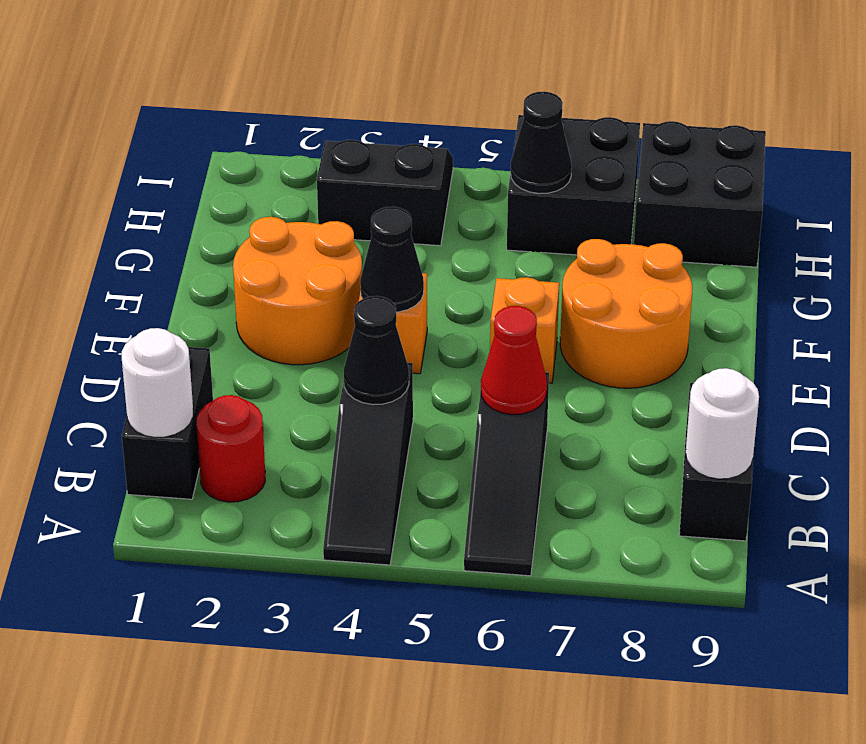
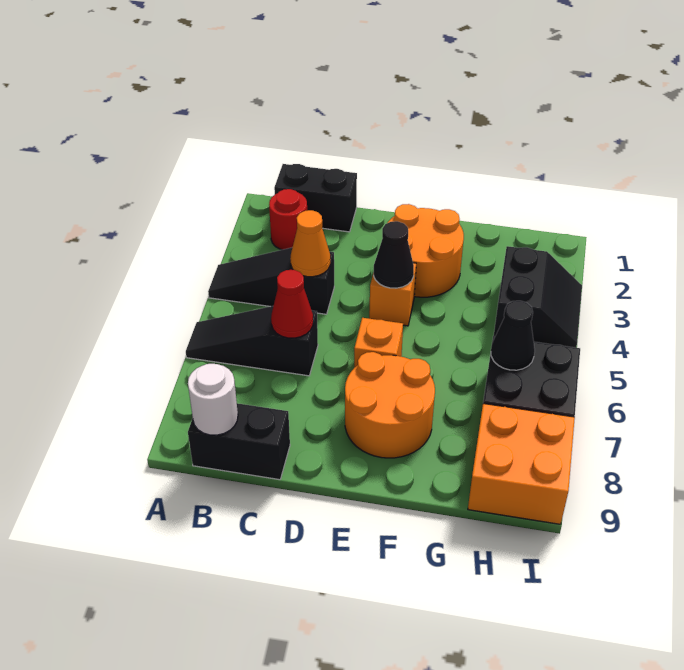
white round brick B1 level 2 -> none
black cone C4 level 2 -> orange cone C4 level 2
black brick H8:I9 level 1 -> orange brick H8:I9 level 1

